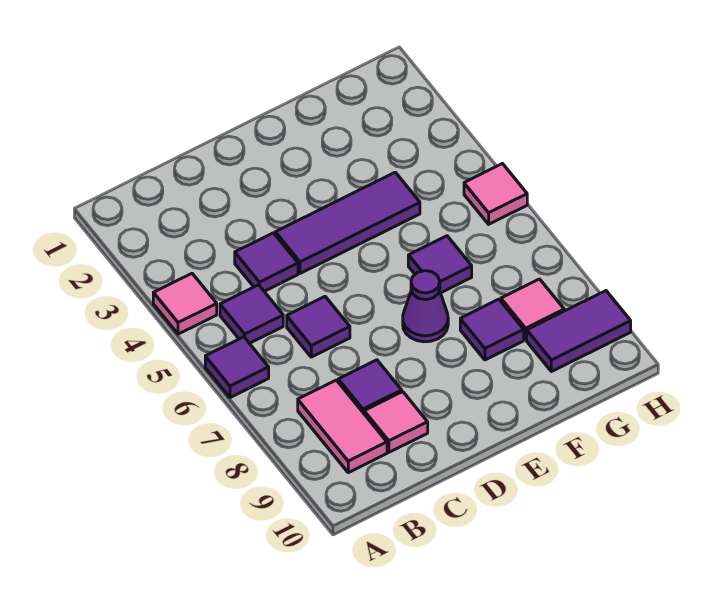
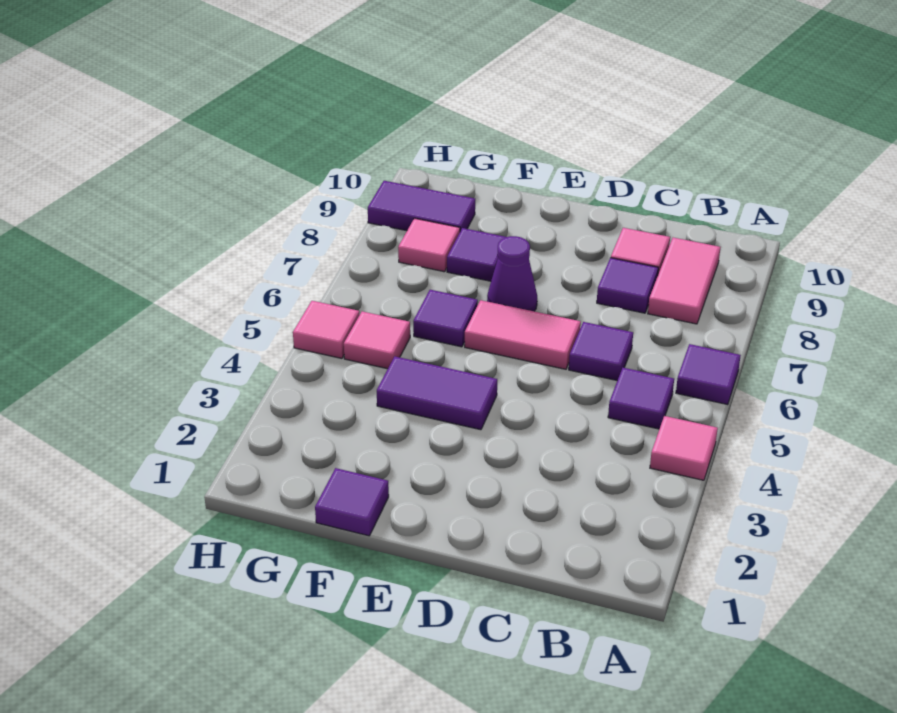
purple tile C4 level 1 -> purple tile F1 level 1
purple tile D4:F4 level 1 -> purple tile E4:F4 level 1
none -> pink tile D6:E6 level 1
none -> pink tile G5 level 1

